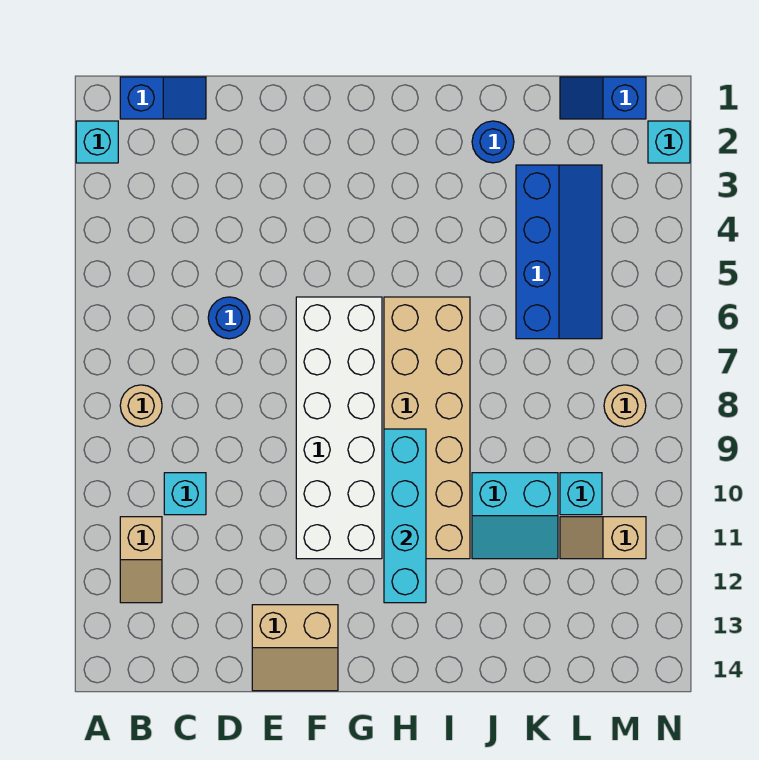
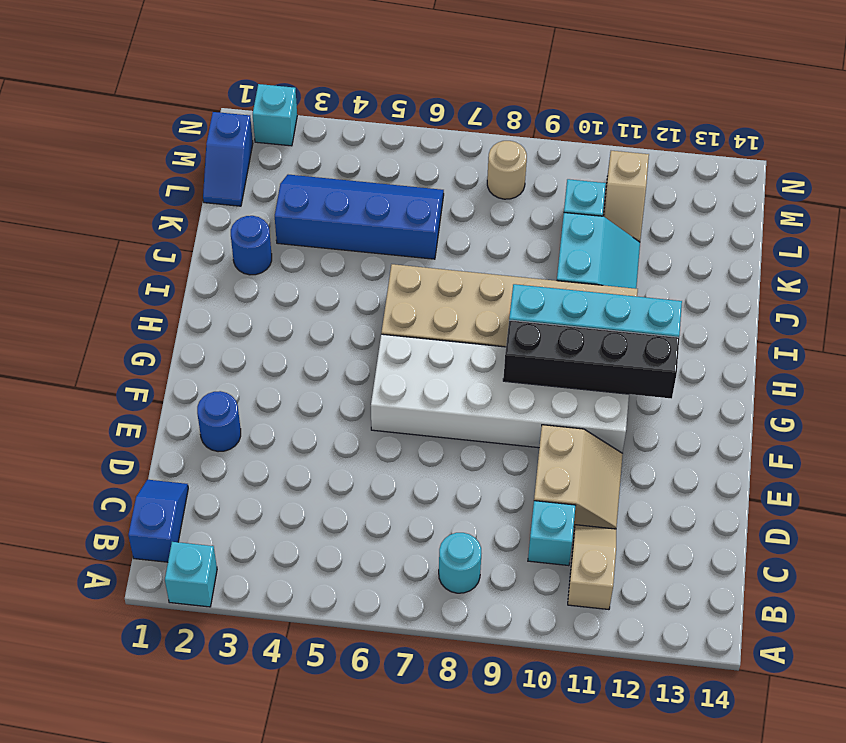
tan round brick B8 level 1 -> cyan round brick B8 level 1
tan slope B11:B12 level 1 top 11 -> tan slope B11:C11 level 1 top B
blue round brick D6 level 1 -> blue round brick E2 level 1
tan slope E13:F14 level 1 top 13 -> tan slope D10:E11 level 1 top 10
none -> black brick G9:G12 level 2

